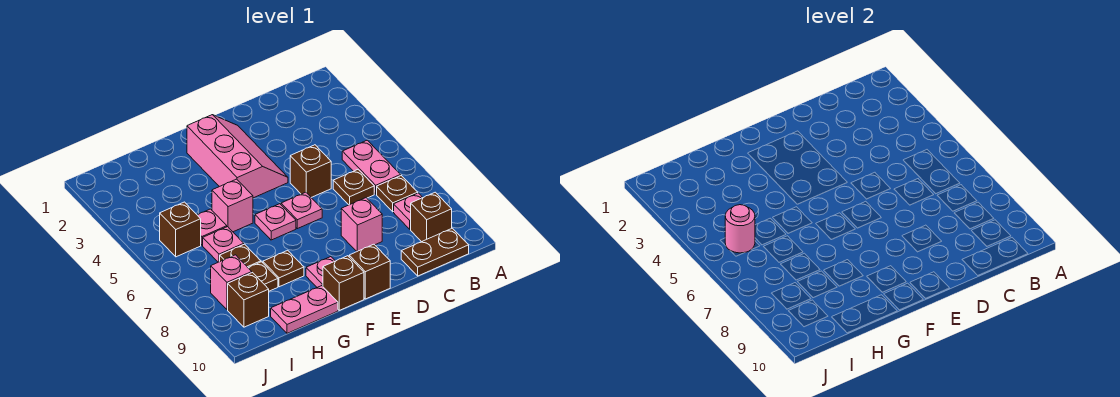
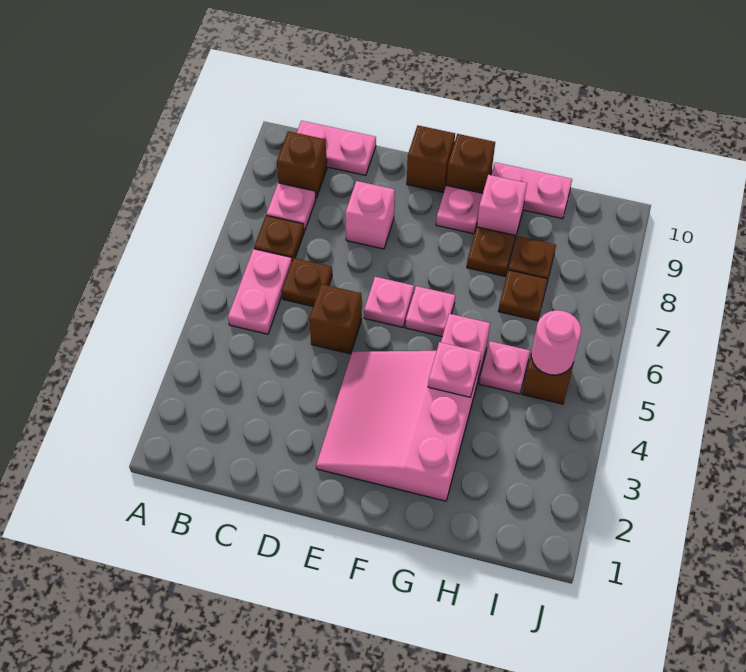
brown plate B10:C10 level 1 -> pink plate B10:C10 level 1
pink slope E2:F4 level 1 top F -> pink slope E2:G4 level 1 top G
pink plate H6 level 1 -> pink plate G4 level 2
pink brick I8 level 1 -> pink brick G9 level 1
brown brick I9 level 1 -> none

